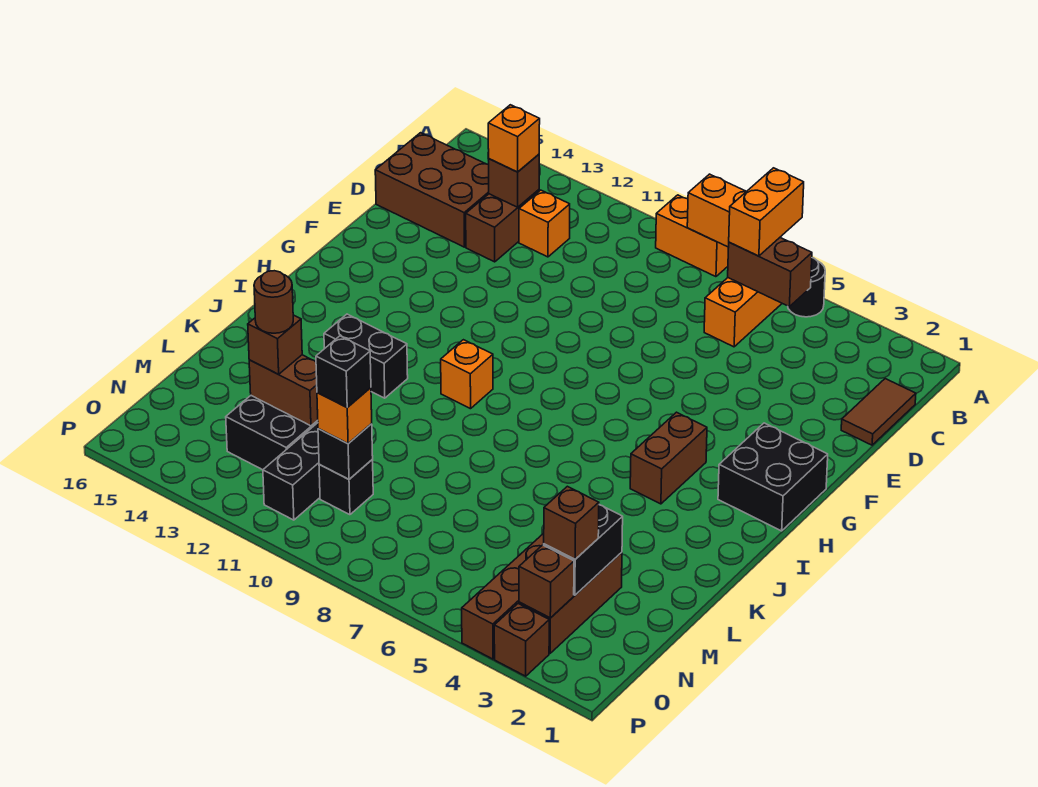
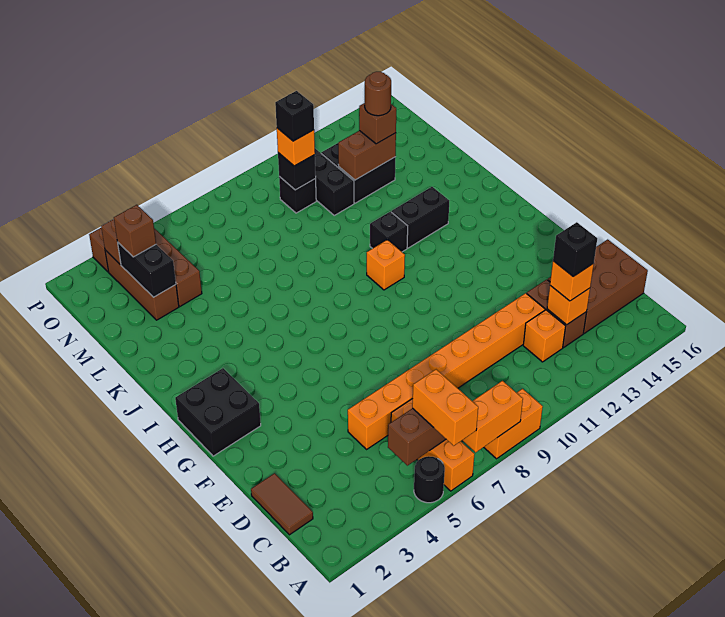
brown brick C13 level 2 -> orange brick C13 level 2
none -> black brick C13 level 4
none -> orange brick D5:D12 level 1
brown brick H4:I4 level 1 -> none
none -> black brick J11 level 1

